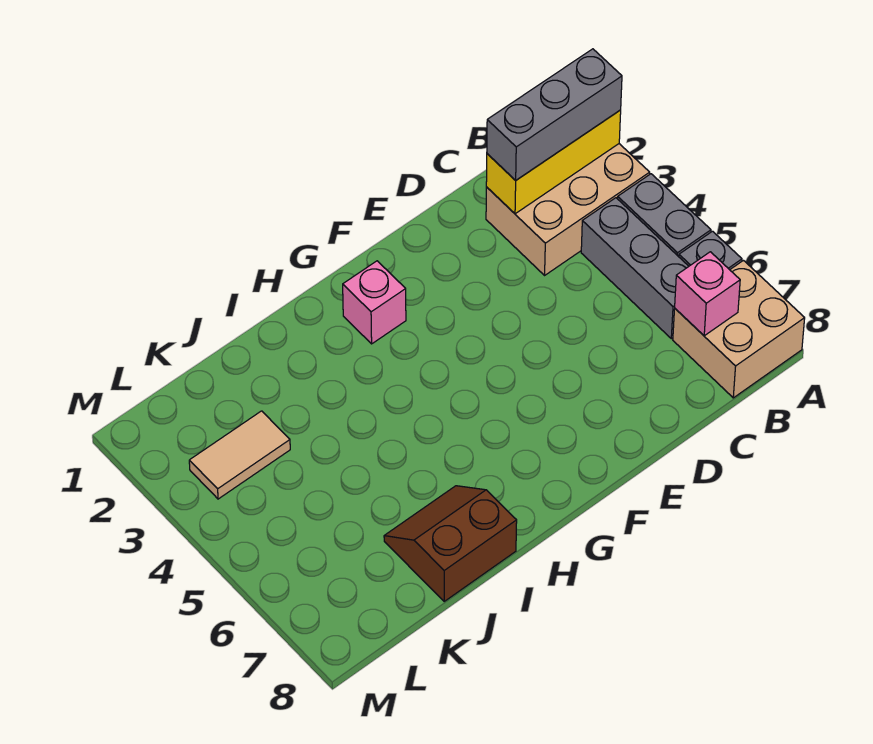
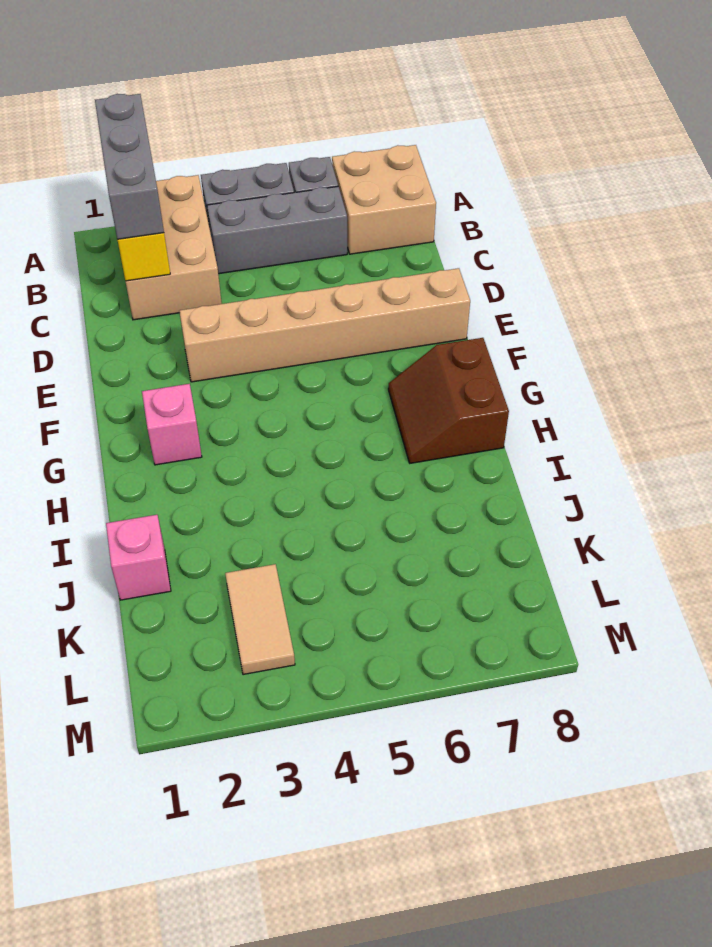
pink brick B7 level 2 -> pink brick J1 level 1
none -> tan brick E3:E8 level 1
brown slope I7:J8 level 1 top 8 -> brown slope G7:H8 level 1 top 8

